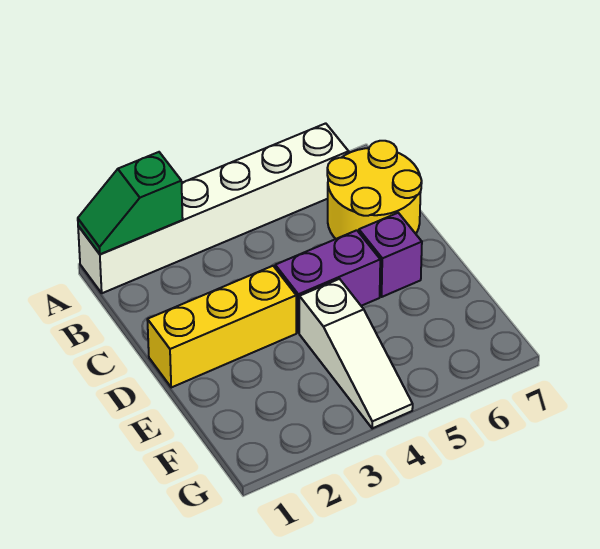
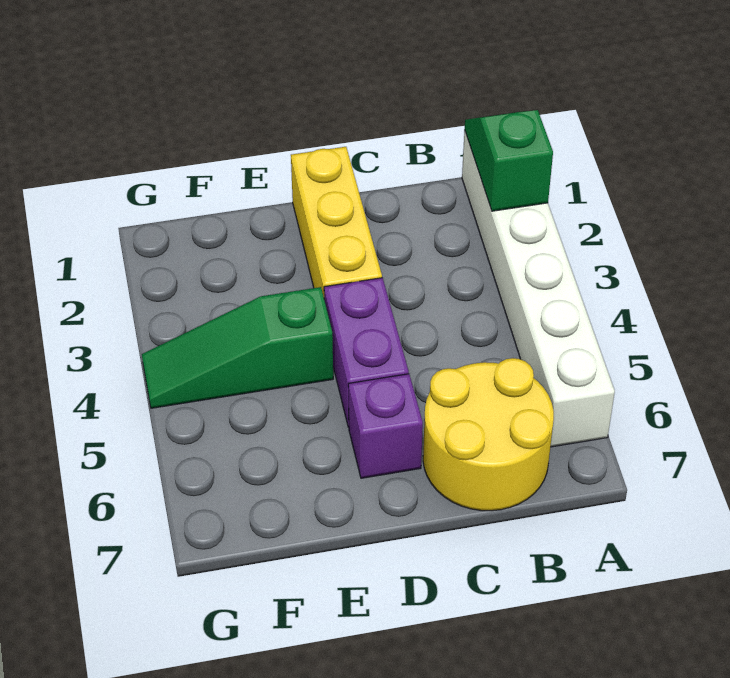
white slope E4:G4 level 1 top E -> green slope E4:G4 level 1 top E

